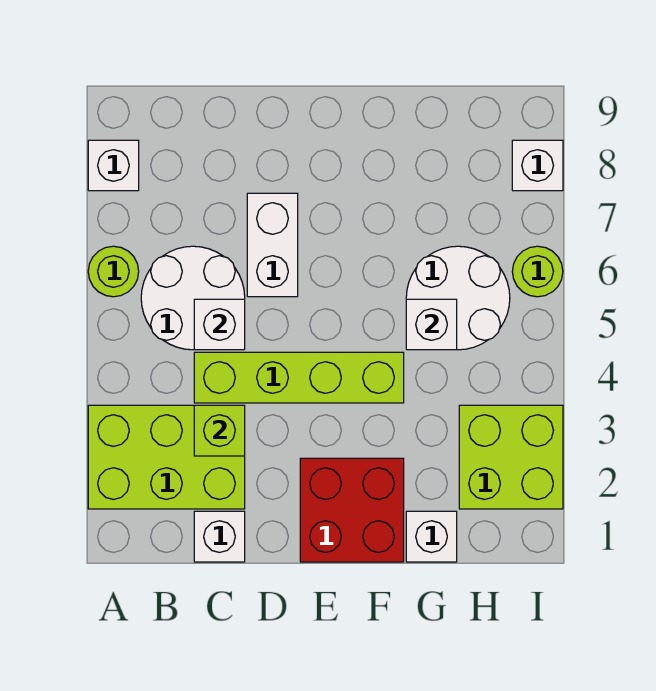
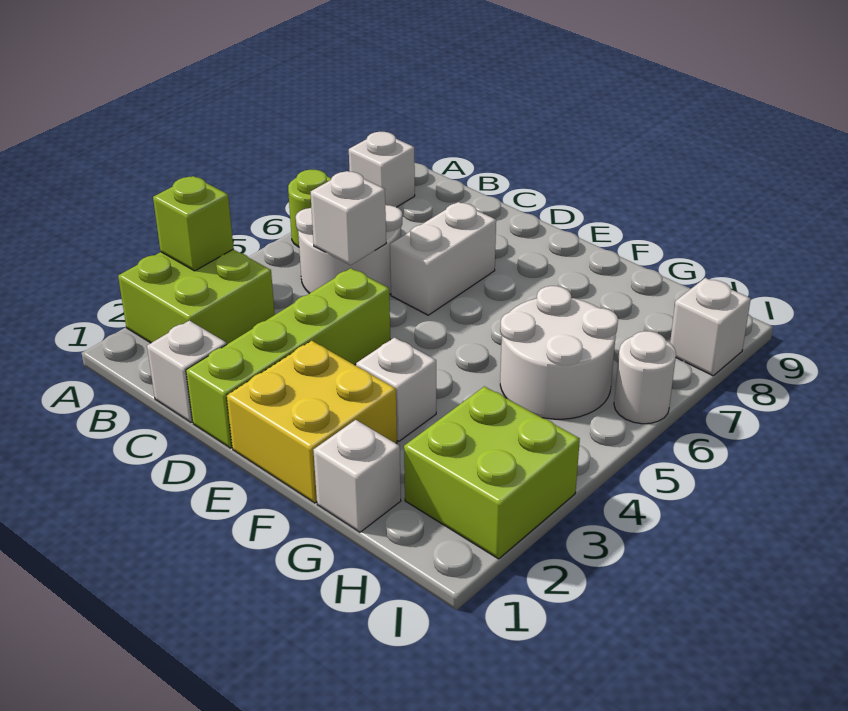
lime brick A2:C3 level 1 -> lime brick A2:B3 level 1
lime brick C3 level 2 -> lime brick A3 level 2
lime brick C4:F4 level 1 -> lime brick D1:D4 level 1
red brick E1:F2 level 1 -> yellow brick E1:F2 level 1
white brick G5 level 2 -> white brick F3 level 1
lime round brick I6 level 1 -> white round brick I6 level 1

